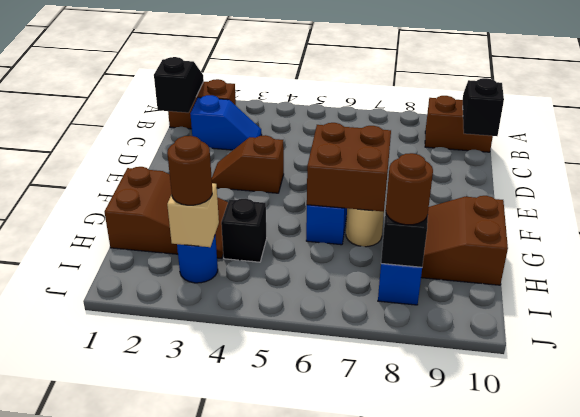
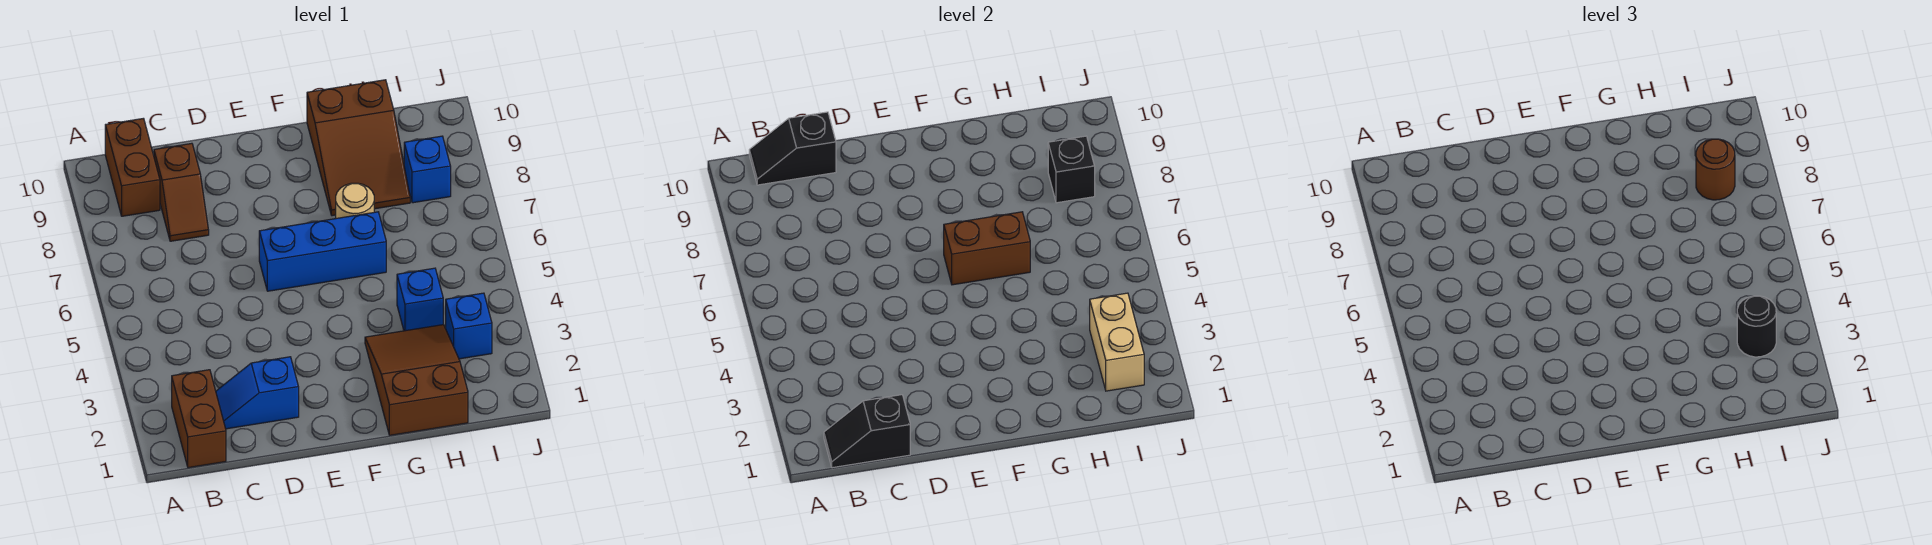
blue slope C2:C3 level 1 top 2 -> blue slope C2:D2 level 1 top D
brown slope E3:E4 level 1 top 4 -> brown slope C8:C9 level 1 top 9
brown brick F6:G7 level 2 -> brown brick F6:G6 level 2
black brick H4 level 1 -> blue brick H4 level 1
blue round brick I3 level 1 -> blue brick I3 level 1
tan brick I3 level 2 -> tan brick I2:I3 level 2
brown round brick I3 level 3 -> black round brick I3 level 3

